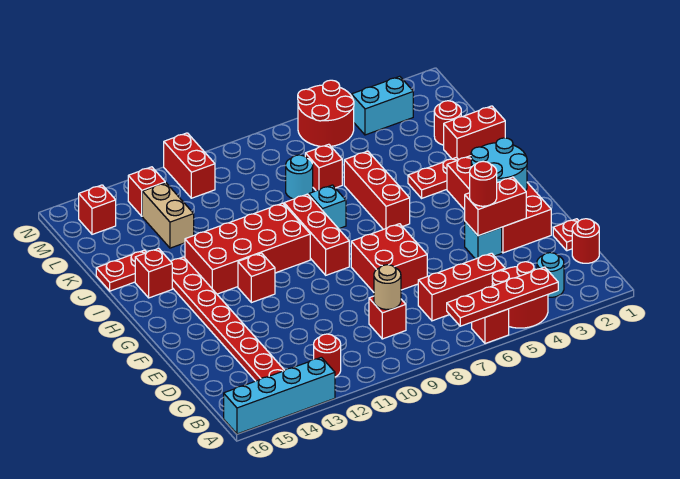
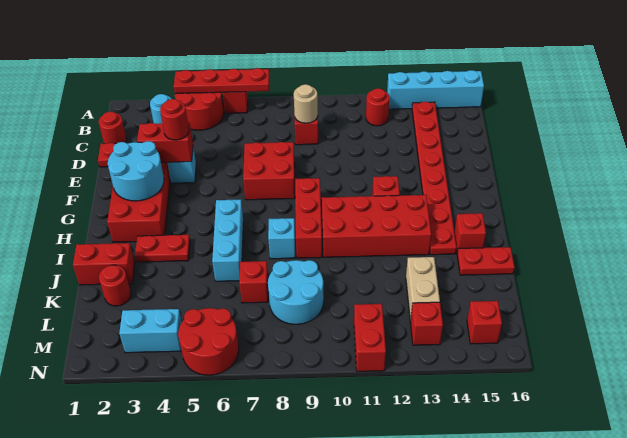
red brick C5:C7 level 1 -> none
red brick H6:J6 level 1 -> cyan brick H6:J6 level 1
cyan round brick K8 level 1 -> cyan round brick K8:L9 level 1

